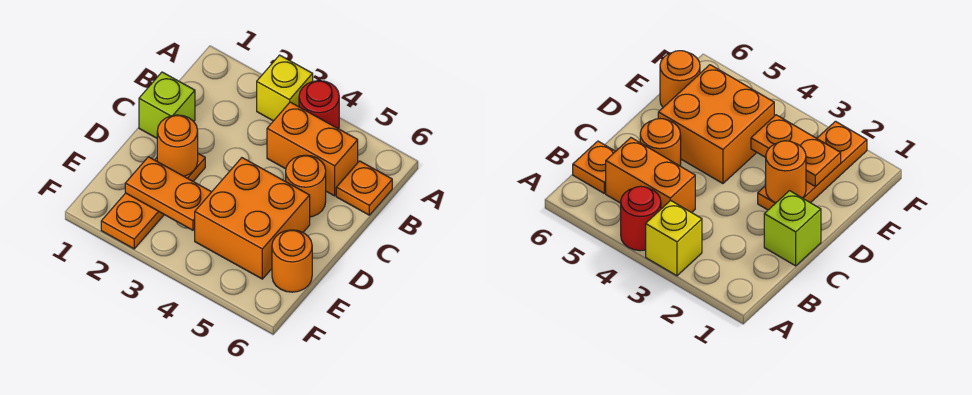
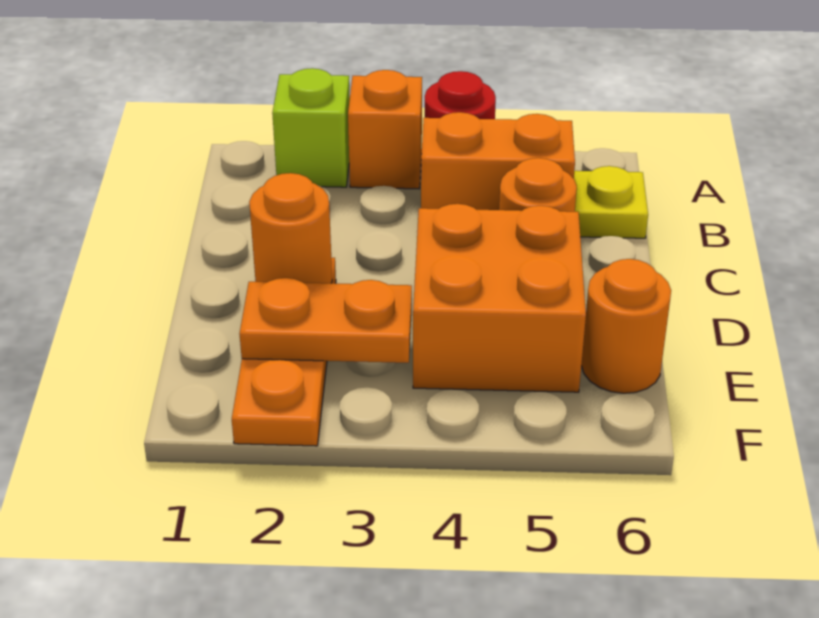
yellow brick A3 level 1 -> orange brick A3 level 1
orange plate B6 level 1 -> yellow plate B6 level 1
lime brick C1 level 1 -> lime brick A2 level 1

